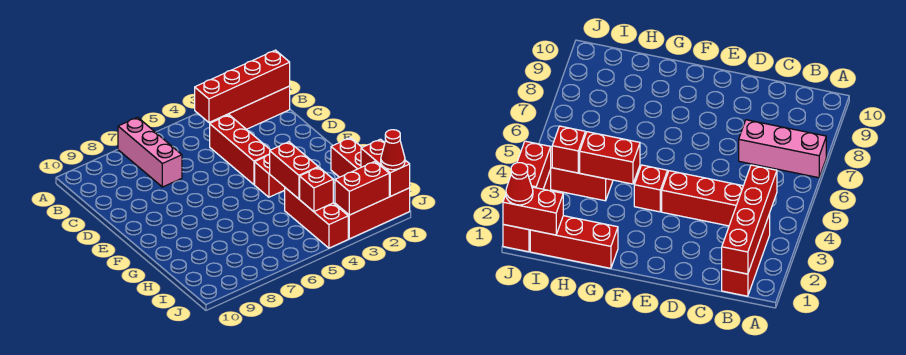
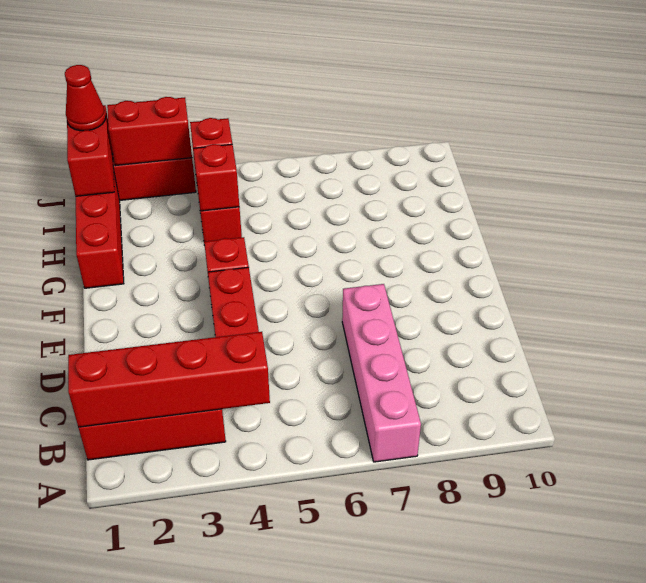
pink brick A7:C7 level 1 -> pink brick A7:D7 level 1
red brick G4:H4 level 2 -> red brick H4 level 2

